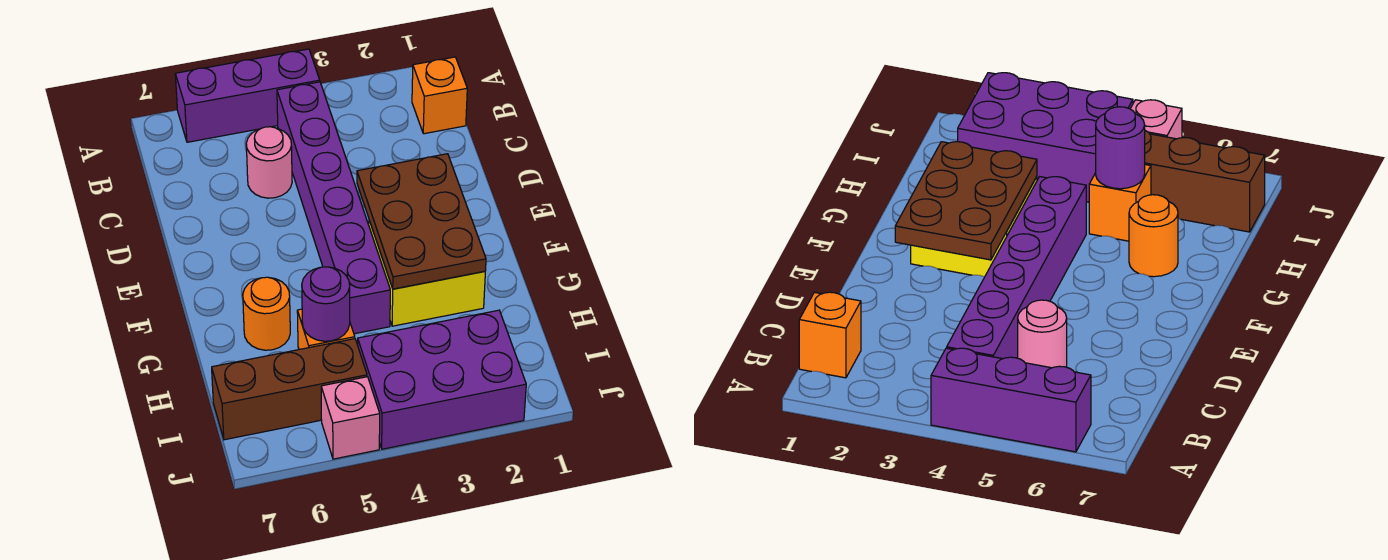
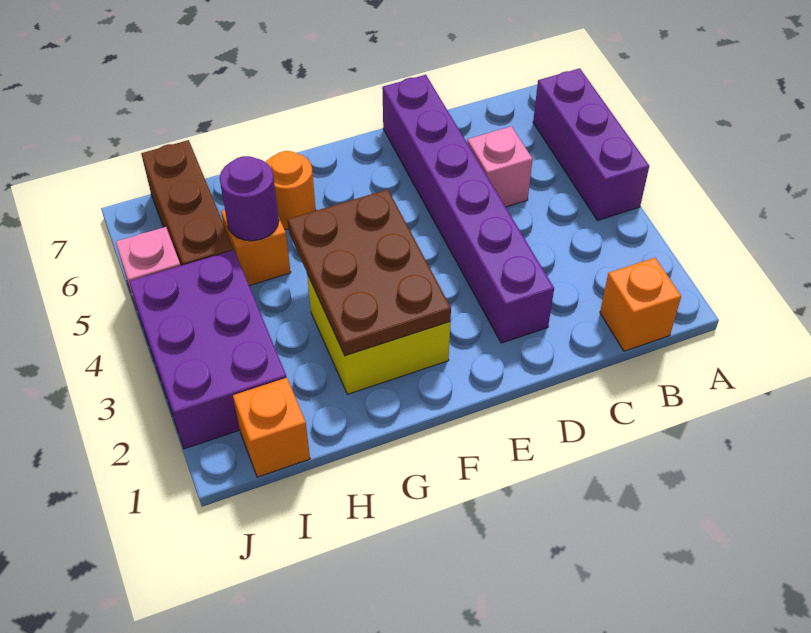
purple brick B4:G4 level 1 -> purple brick D2:D7 level 1
pink round brick C5 level 1 -> pink brick C5 level 1
brown plate E2:G3 level 2 -> brown plate F2:G4 level 2
none -> orange brick I1 level 1

